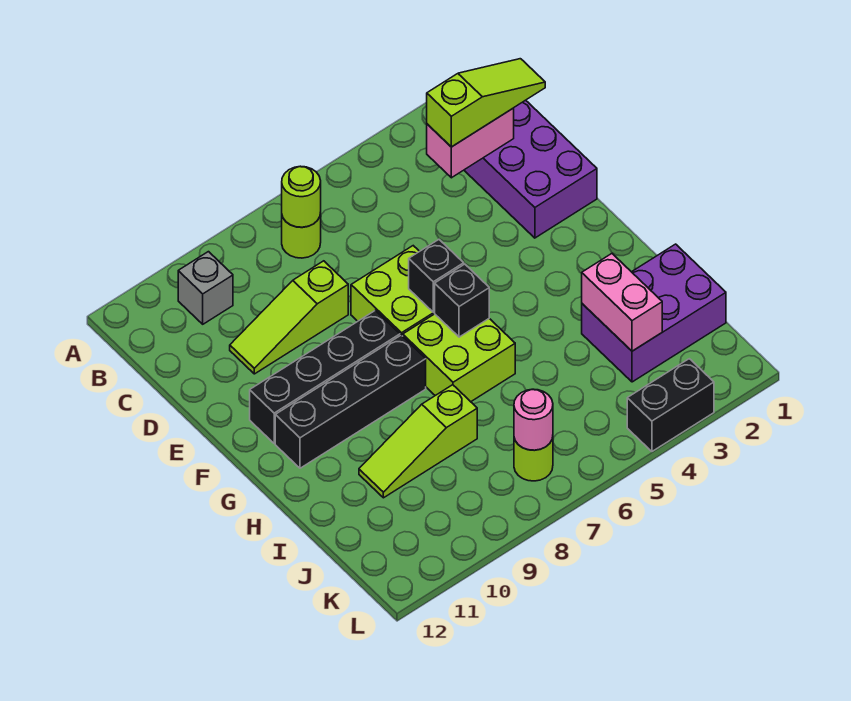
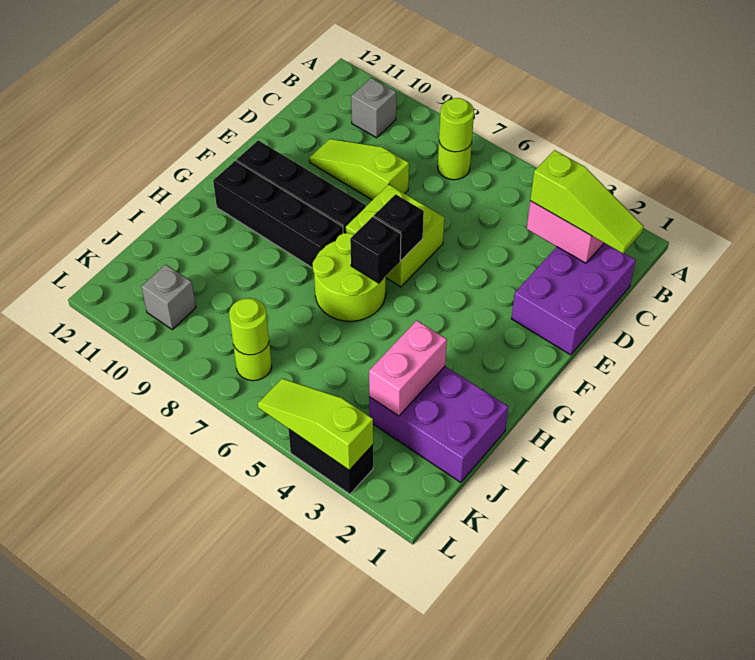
lime brick G6:H7 level 1 -> lime round brick G6:H7 level 1
lime slope I8:I10 level 1 top 8 -> lime slope L3:L5 level 2 top 3
pink round brick K7 level 2 -> lime round brick K7 level 2
none -> grey brick K10 level 1

